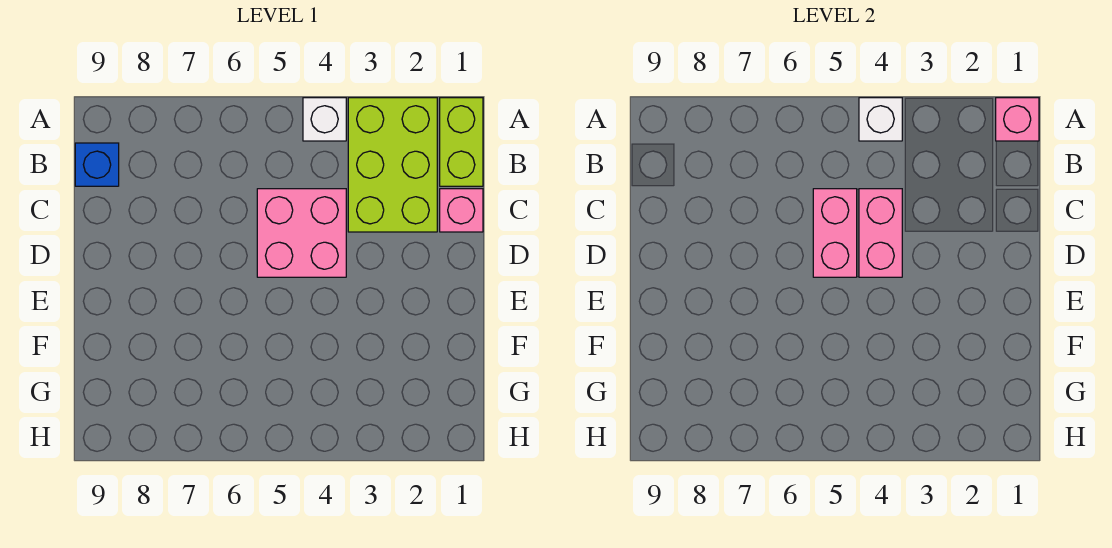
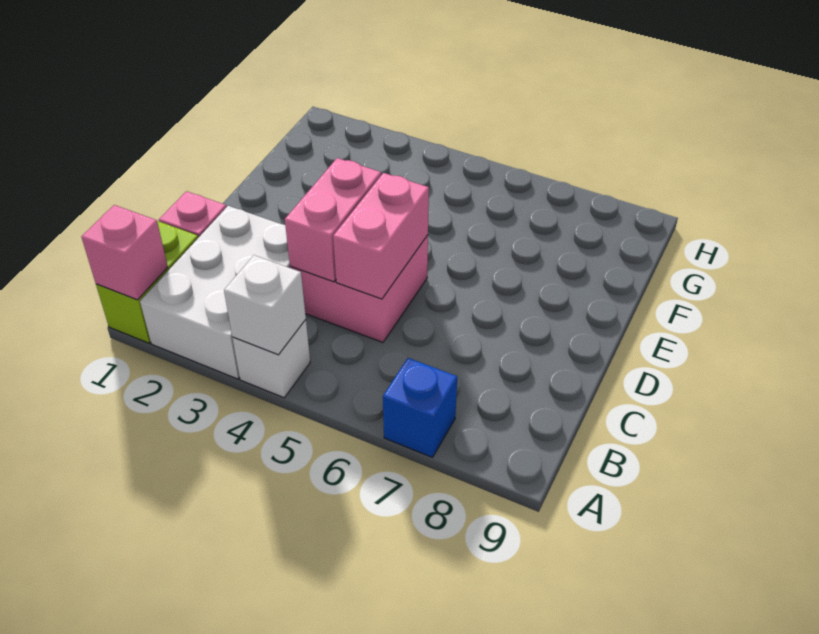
lime brick A2:C3 level 1 -> white brick A2:C3 level 1
blue brick B9 level 1 -> blue brick A7 level 1

